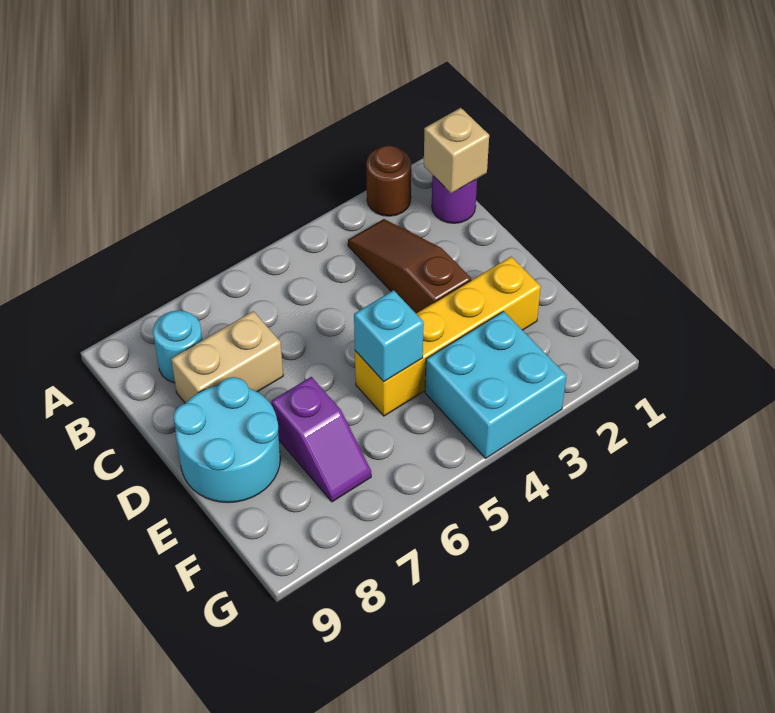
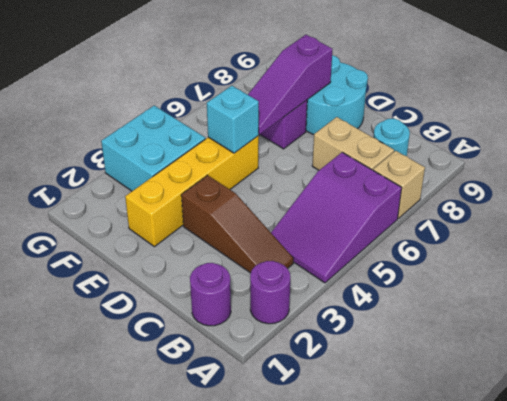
brown round brick A2 level 1 -> purple round brick A2 level 1
none -> purple slope A4:B6 level 1 top 6
tan brick B1 level 2 -> tan brick A7 level 1
tan brick C7:C8 level 1 -> tan brick B7:C7 level 1
none -> purple slope E6:E8 level 2 top 8

